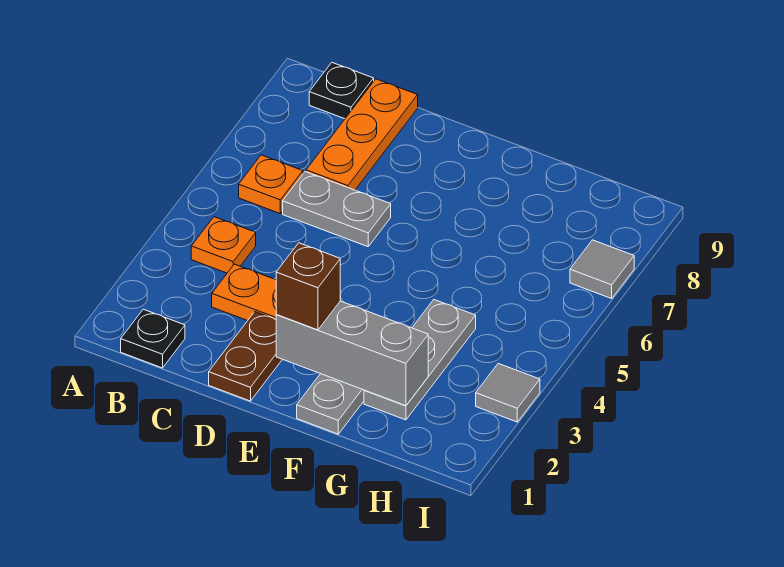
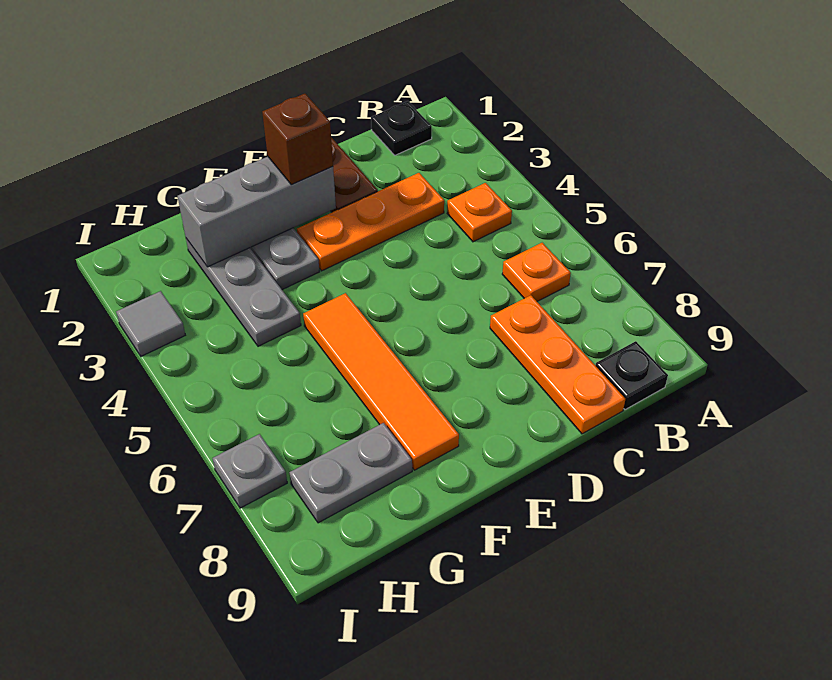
grey plate C6:D6 level 1 -> grey plate G8:H8 level 1
none -> orange tile F5:F8 level 1
grey tile I7 level 1 -> grey plate I7 level 1

